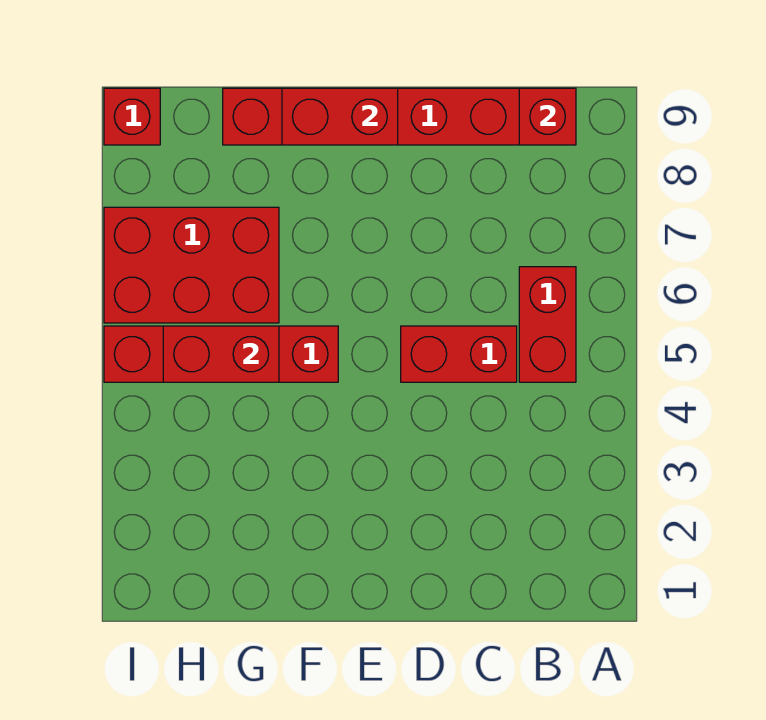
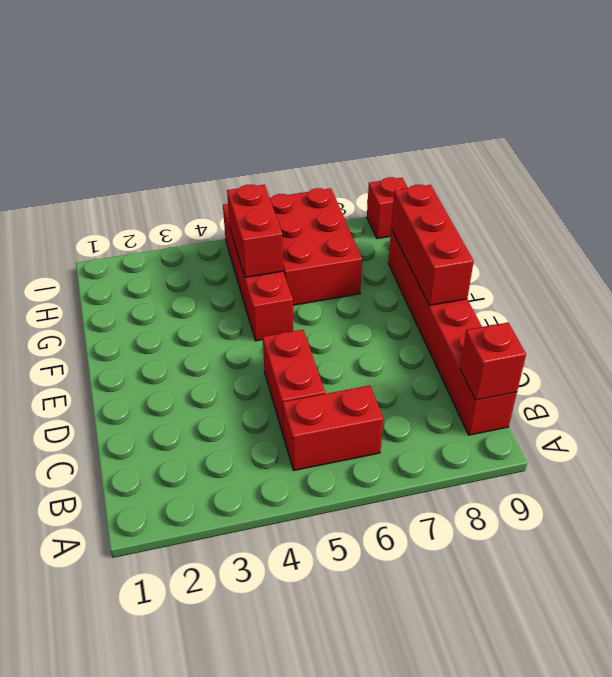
red brick E9:F9 level 2 -> red brick E9:G9 level 2

